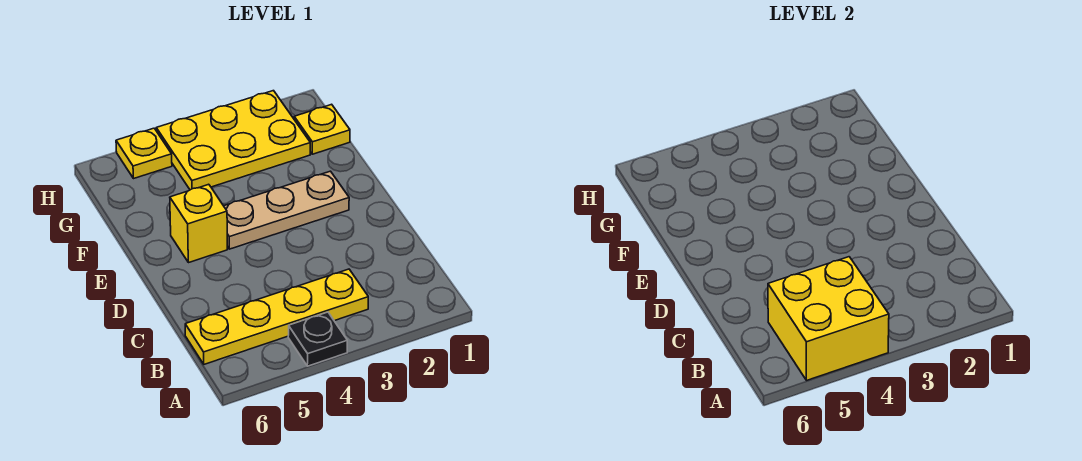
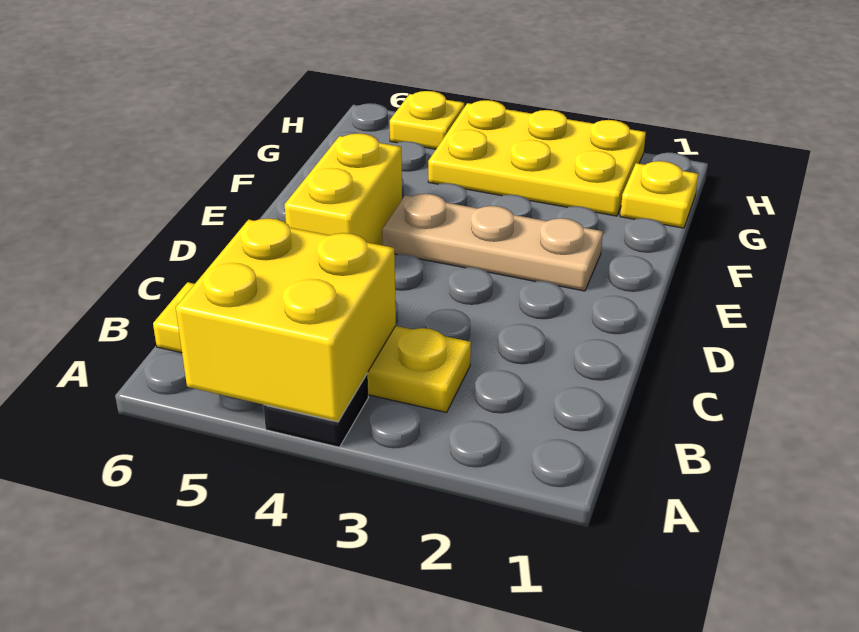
yellow brick E5 level 1 -> yellow brick D5:E5 level 1

